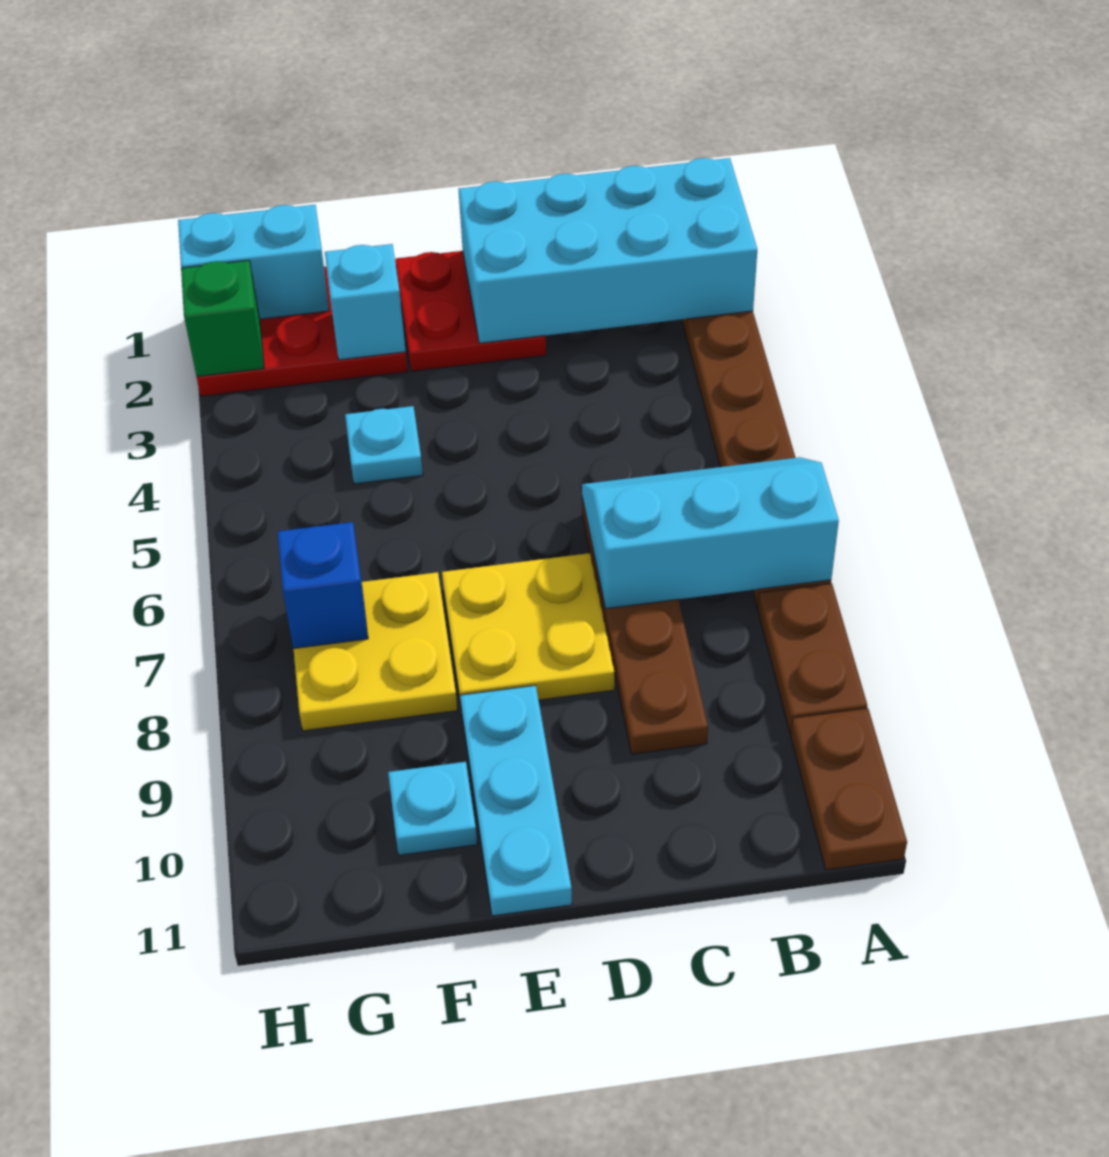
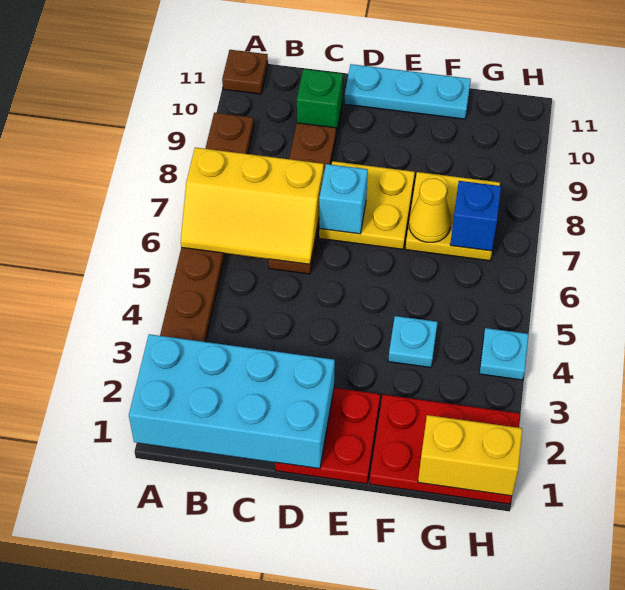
cyan slope A6:C7 level 2 top 7 -> yellow slope A6:C7 level 2 top 7
brown plate A10:A11 level 1 -> brown plate A11 level 1
cyan plate E9:E11 level 1 -> cyan plate D11:F11 level 1
cyan brick F2 level 2 -> cyan brick D7 level 2
none -> yellow cone F7 level 2
cyan plate F10 level 1 -> cyan plate H4 level 1
cyan brick G1:H1 level 2 -> yellow brick G1:H1 level 2
green brick H2 level 2 -> green brick C10 level 1

